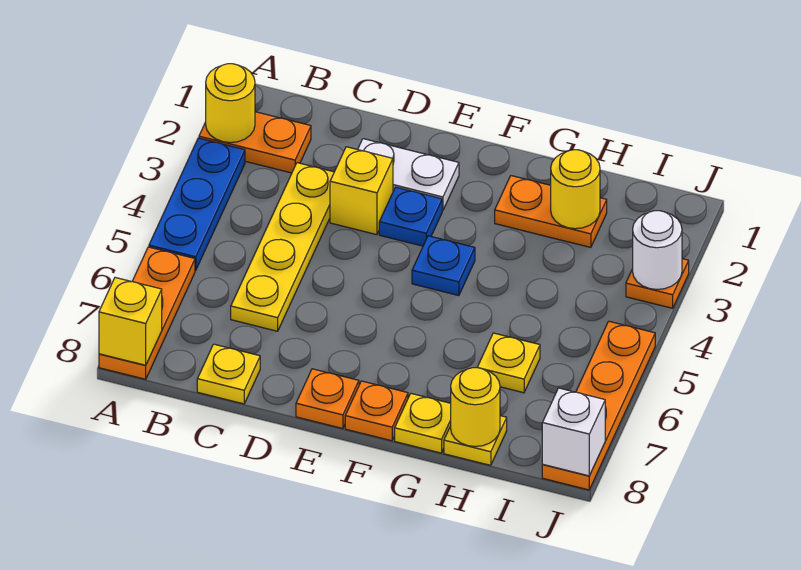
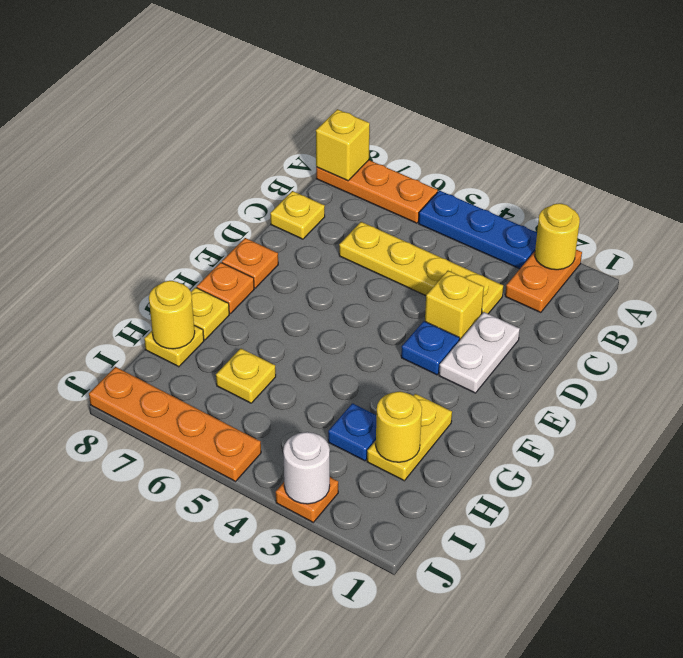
blue plate F4 level 1 -> blue plate H3 level 1
orange plate G2:H2 level 1 -> yellow plate G2:H2 level 1
white brick J8 level 2 -> none

